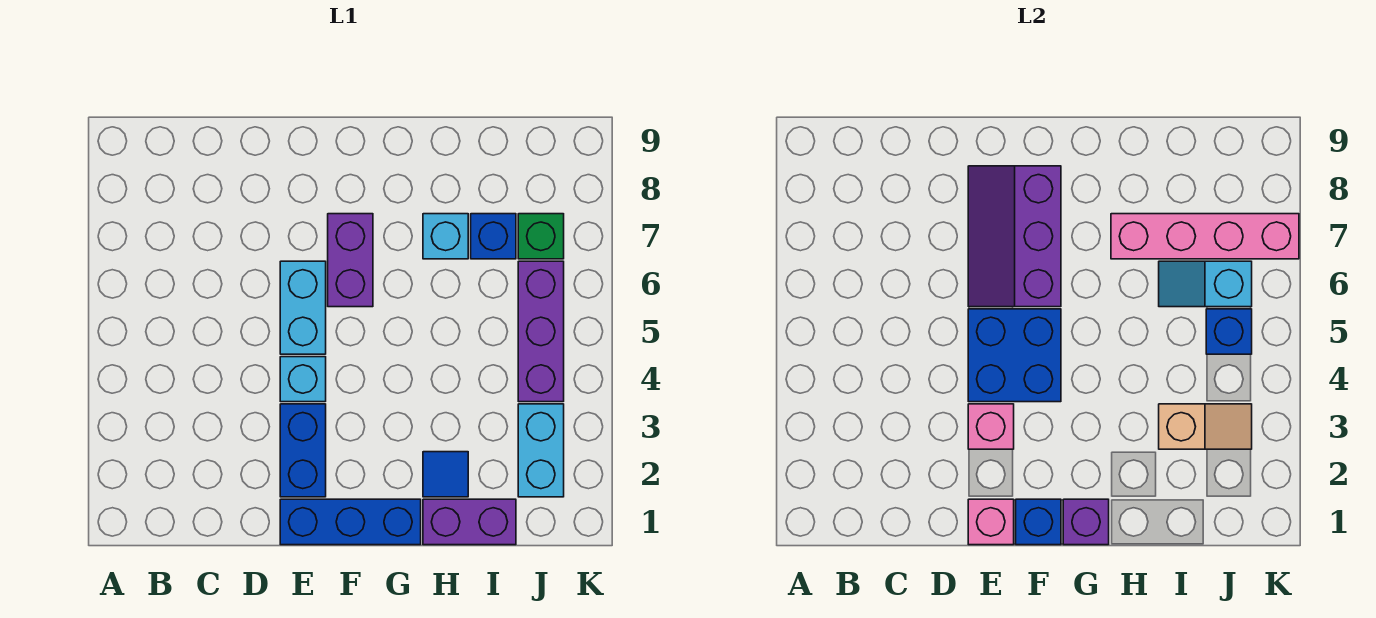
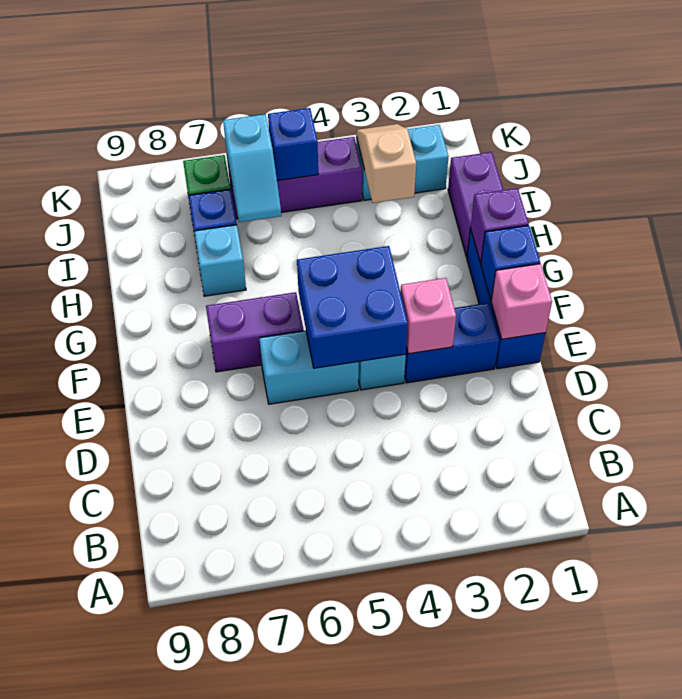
purple slope E6:F8 level 2 top F -> none
blue tile H2 level 1 -> none
pink brick H7:K7 level 2 -> none

